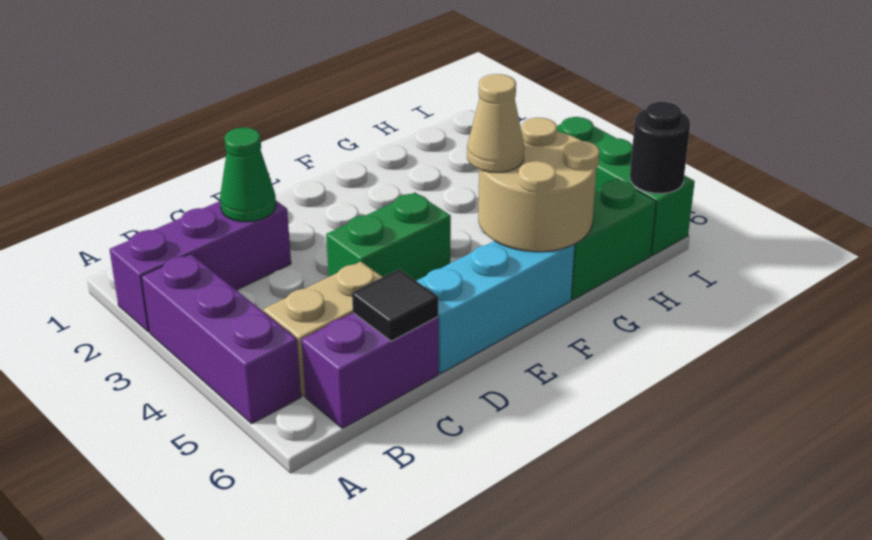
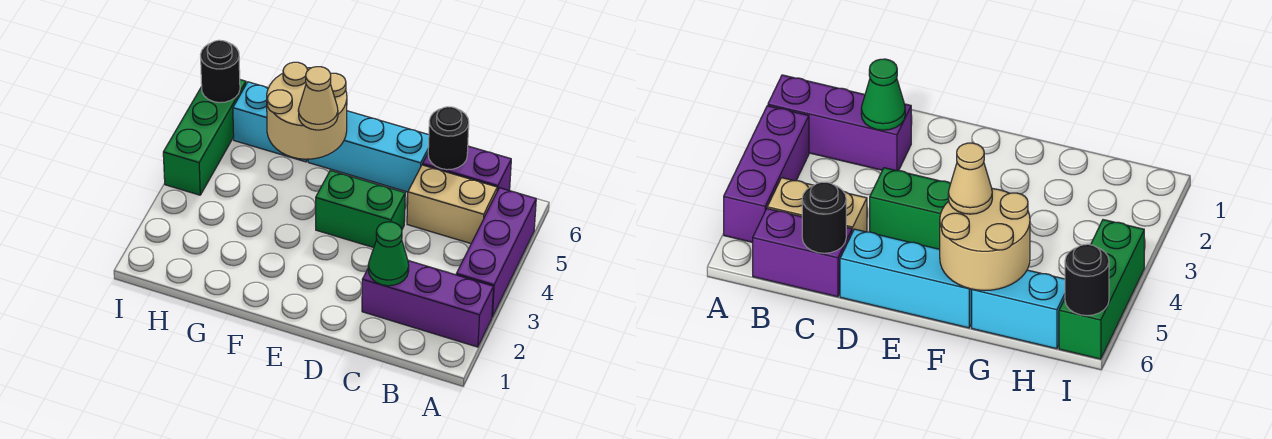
black tile C6 level 2 -> black round brick C6 level 2
green brick G6:H6 level 1 -> cyan brick G6:H6 level 1

